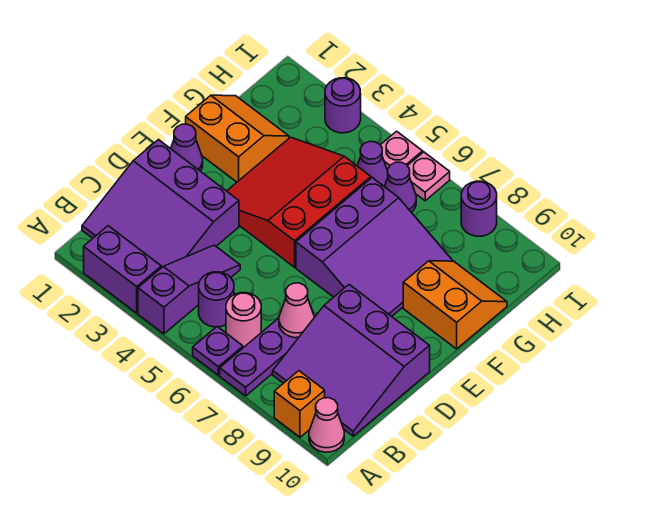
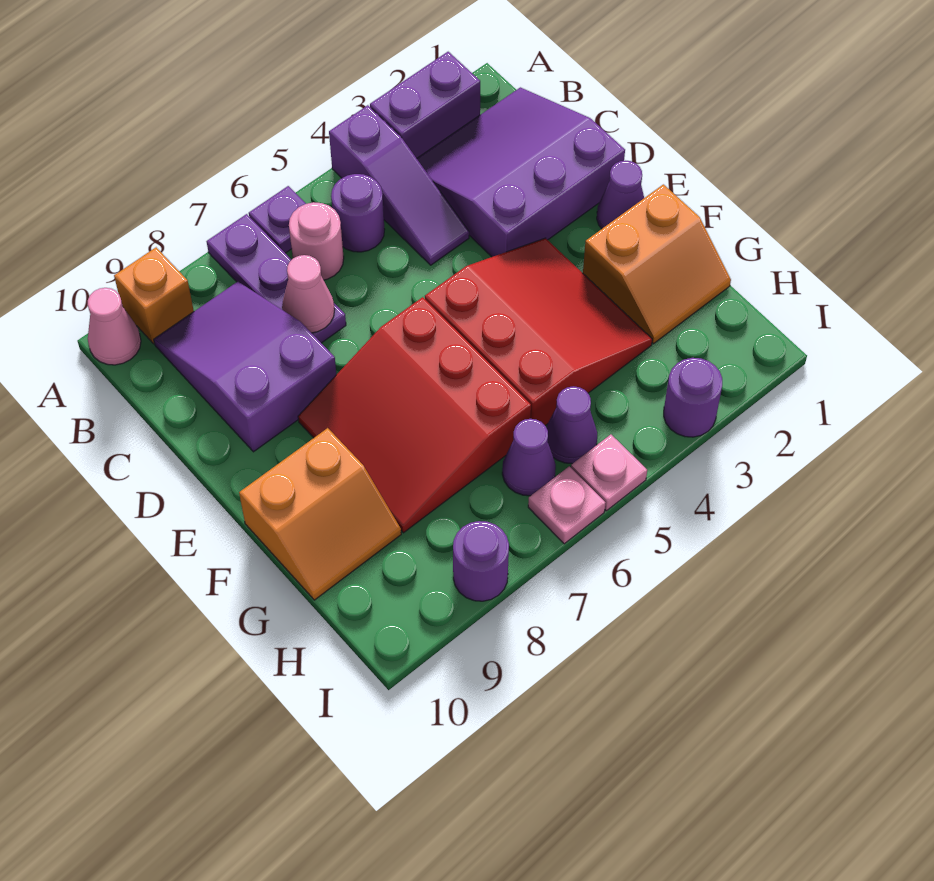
purple slope B8:D10 level 1 top D -> purple slope B8:D9 level 1 top D
purple slope E6:G8 level 1 top 6 -> red slope E6:G8 level 1 top 6

